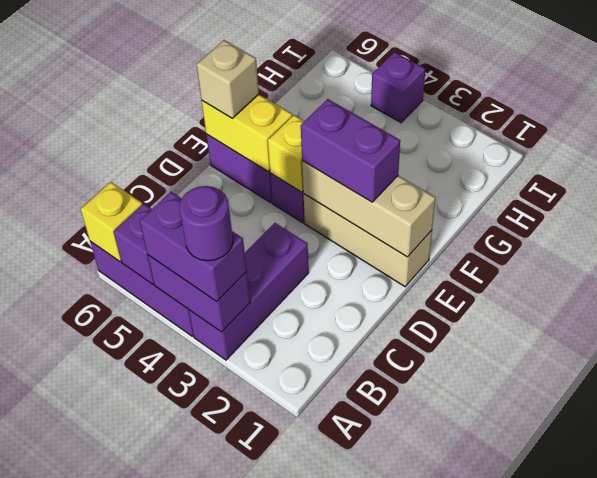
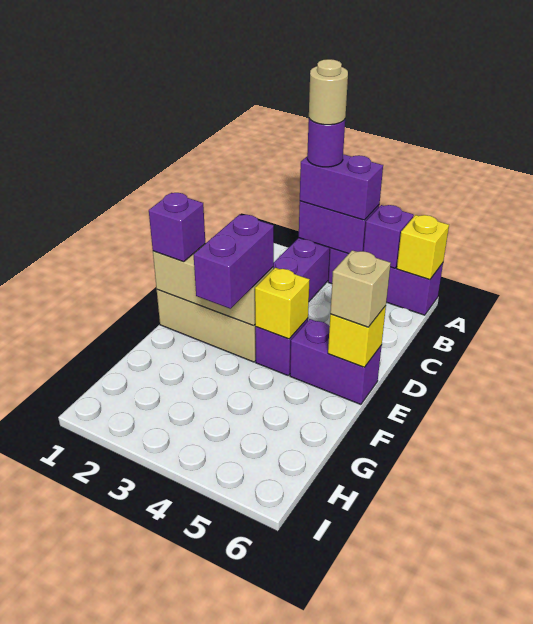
none -> tan round brick A3 level 5
purple brick E2:E3 level 3 -> purple brick E3:F3 level 3
yellow brick E5:E6 level 2 -> yellow brick E6 level 2
purple brick I4 level 1 -> purple brick E1 level 3

